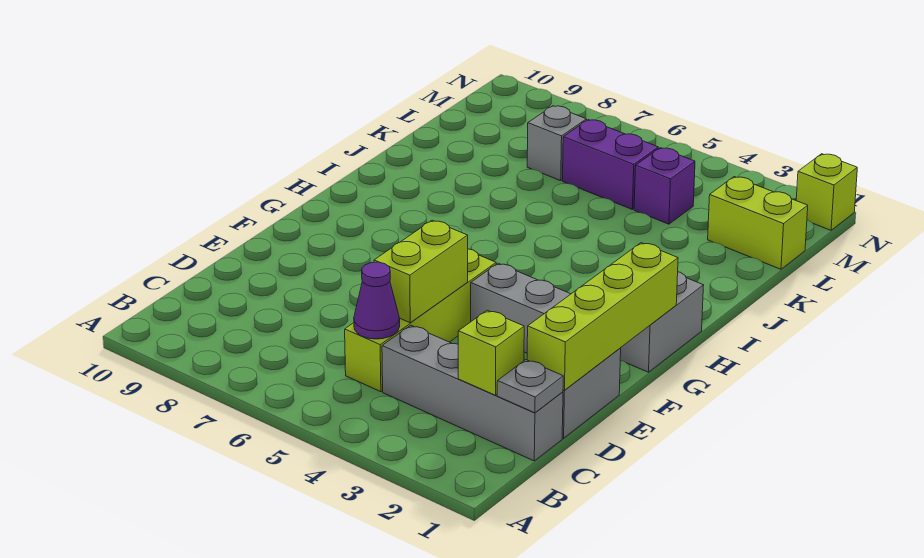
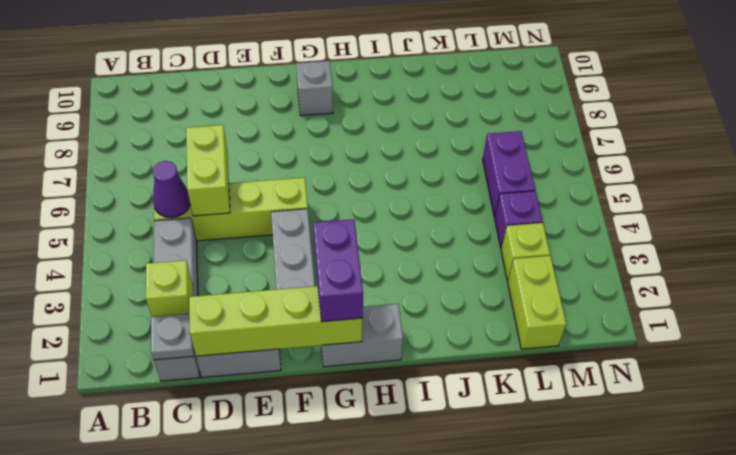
lime brick D5:E5 level 2 -> lime brick D5:D6 level 2
none -> purple brick G1:G2 level 3
grey brick L7 level 1 -> grey brick G9 level 1
lime brick N1 level 1 -> lime brick L3 level 1

